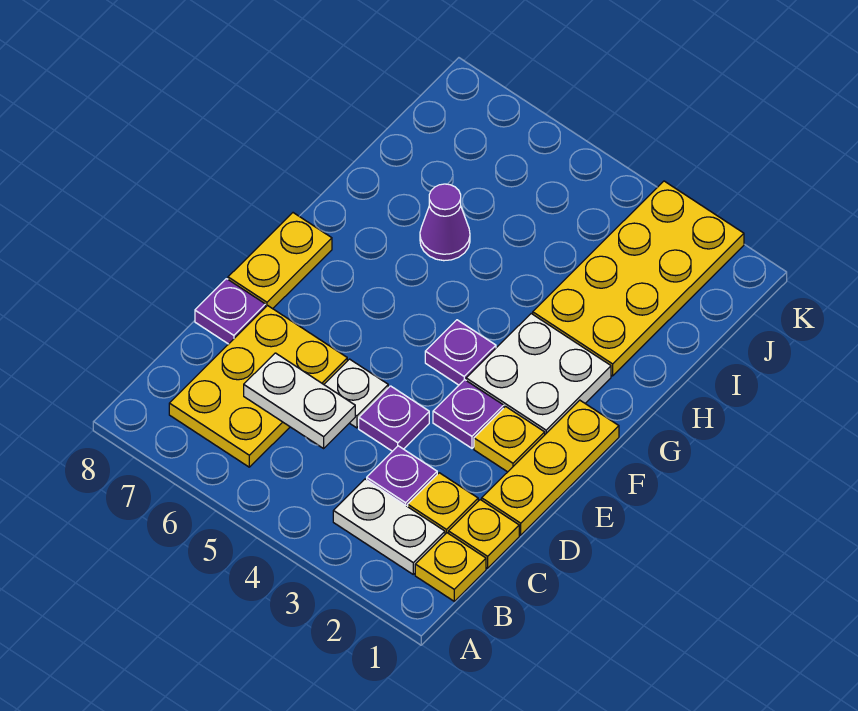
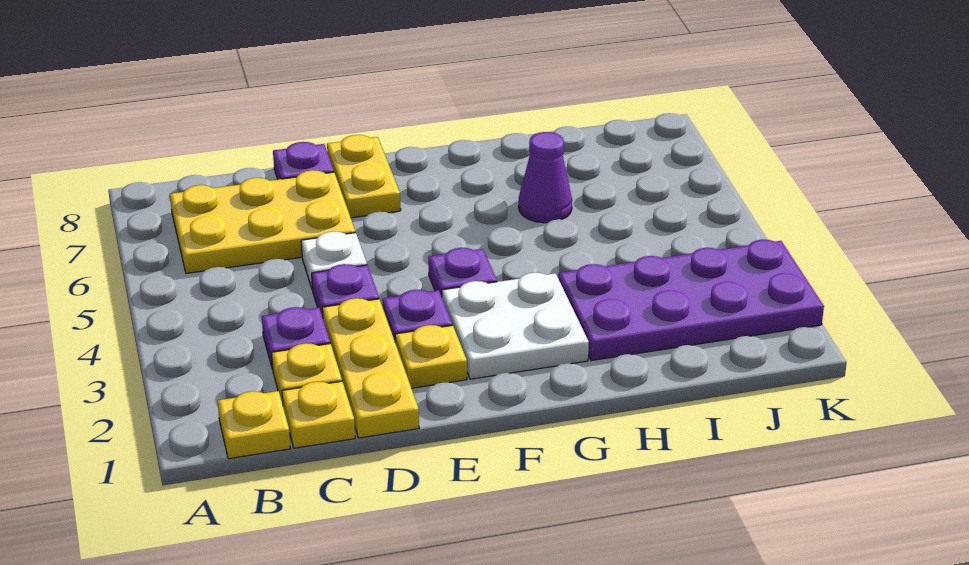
white plate B2:B3 level 1 -> none
white plate C5:C6 level 2 -> none
yellow plate D1:F1 level 1 -> yellow plate D1:D3 level 1
yellow plate E8:F8 level 1 -> yellow plate E7:E8 level 1
yellow plate H2:K3 level 1 -> purple plate H2:K3 level 1

